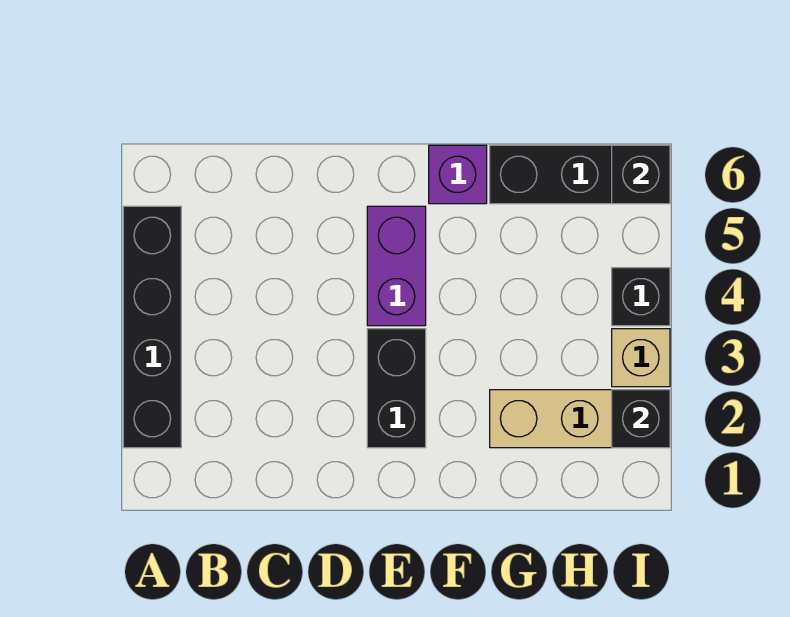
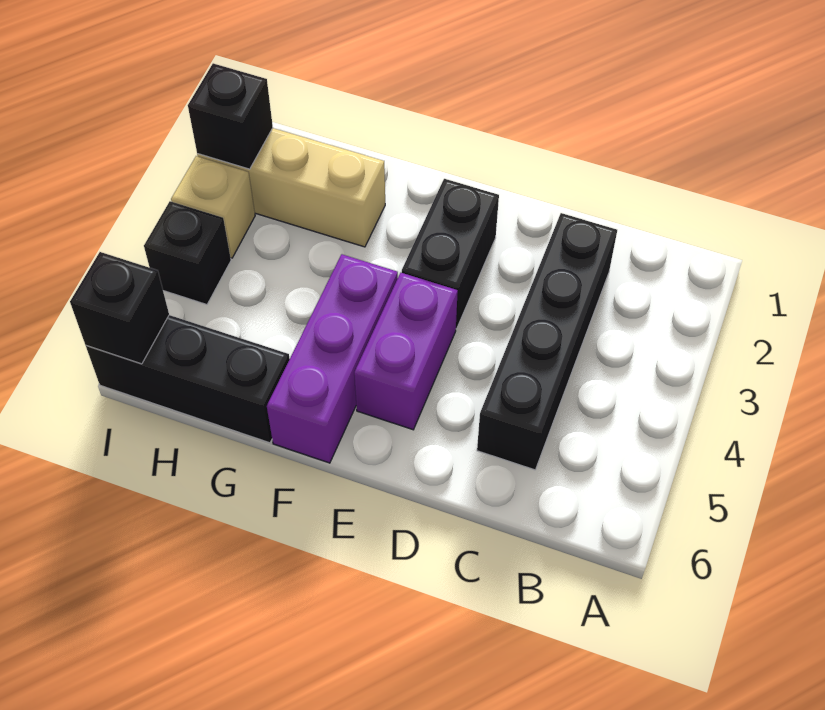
black brick A2:A5 level 1 -> black brick C2:C5 level 1
purple brick F6 level 1 -> purple brick F4:F6 level 1

